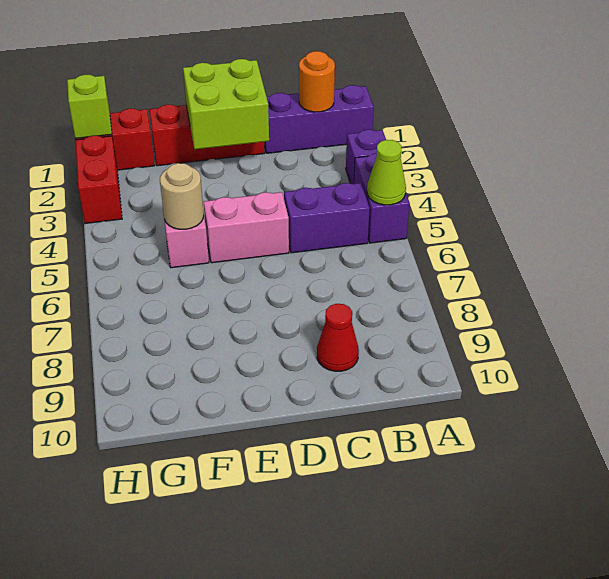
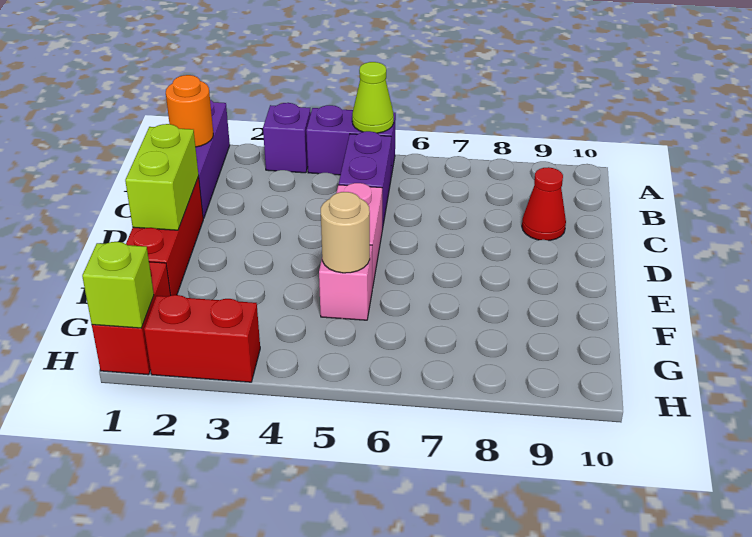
lime brick D1:E2 level 2 -> lime brick D1:E1 level 2

